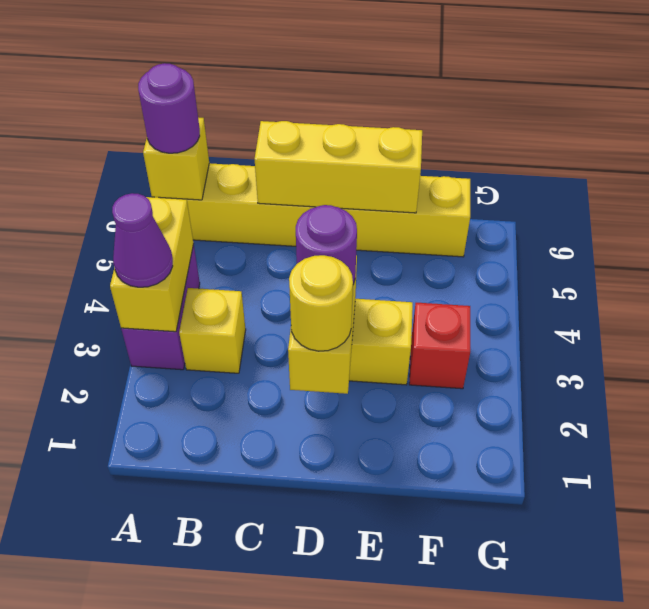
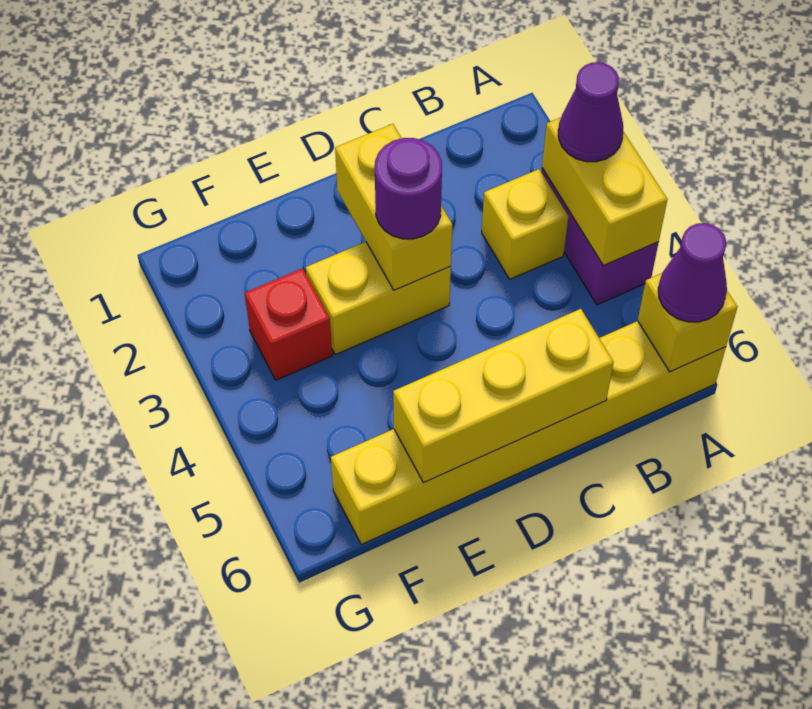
purple round brick A6 level 3 -> purple cone A6 level 3
yellow round brick D2 level 3 -> none

